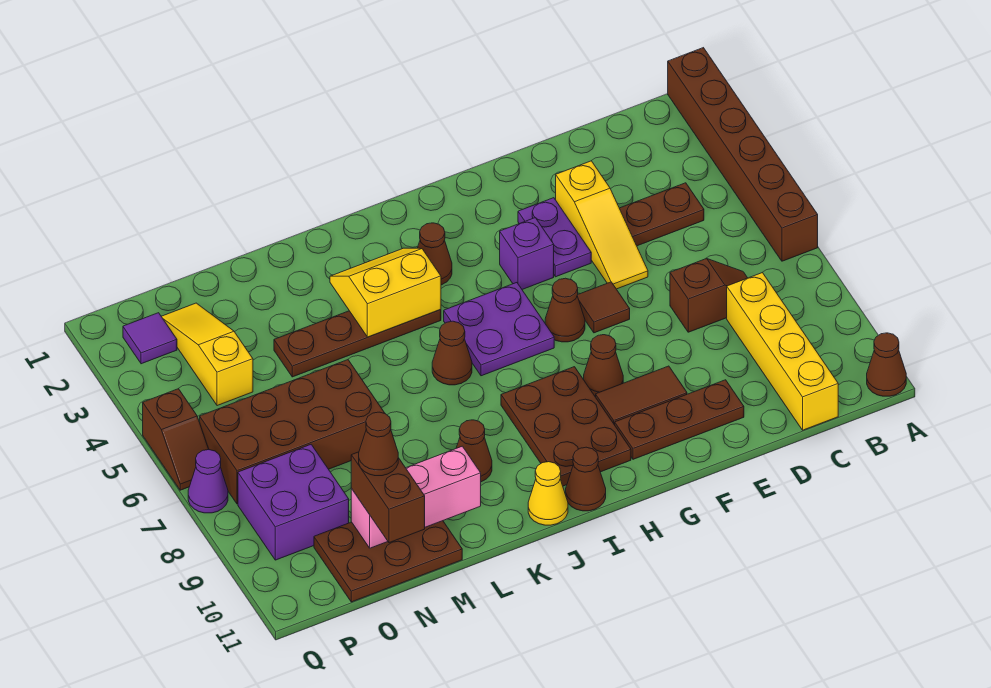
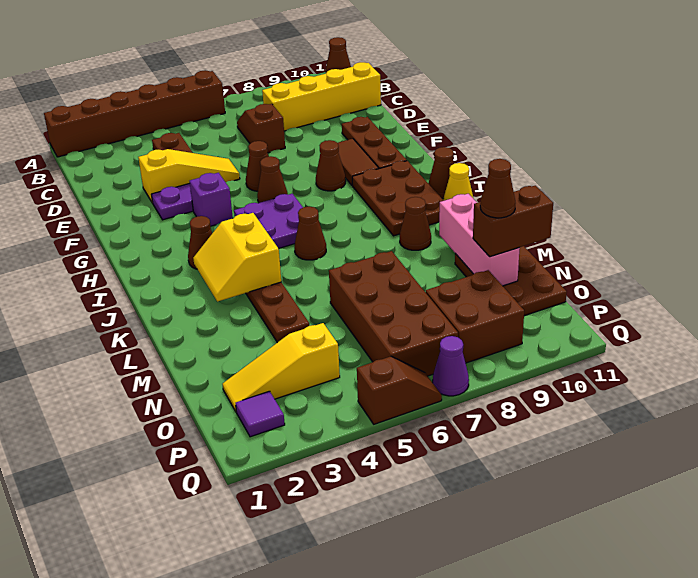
brown tile F6 level 1 -> brown cone F6 level 1
brown plate H8:I10 level 1 -> brown plate H9:J10 level 1
purple brick O8:P9 level 1 -> brown brick O8:P9 level 1

